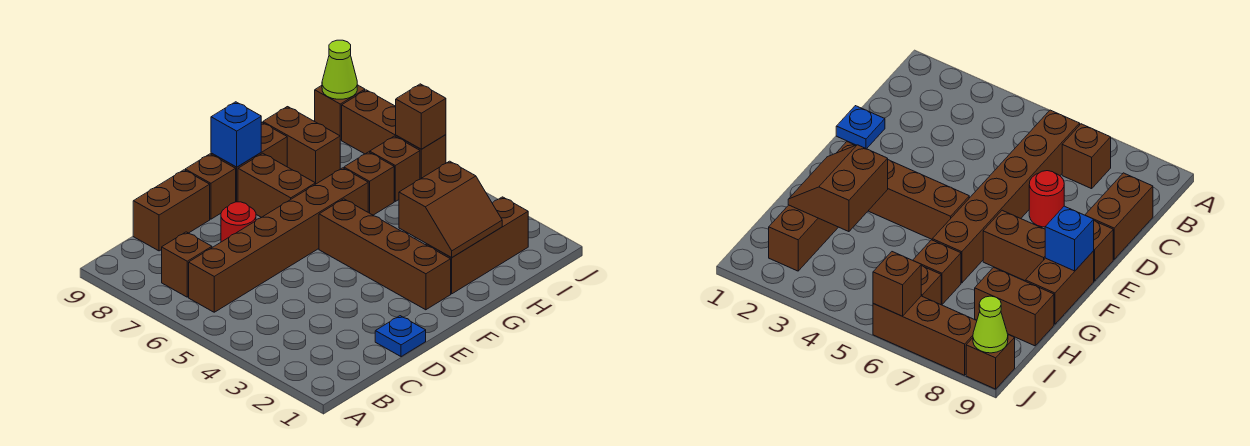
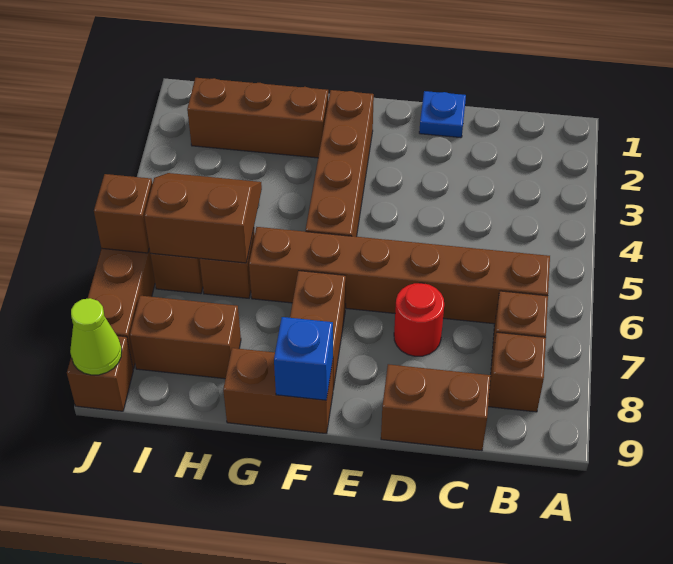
brown brick E9 level 1 -> brown brick B8 level 1
brown slope G2:H3 level 2 top 3 -> brown slope H5:I6 level 2 top 6
brown brick H8:H9 level 1 -> brown brick H8:I8 level 1

